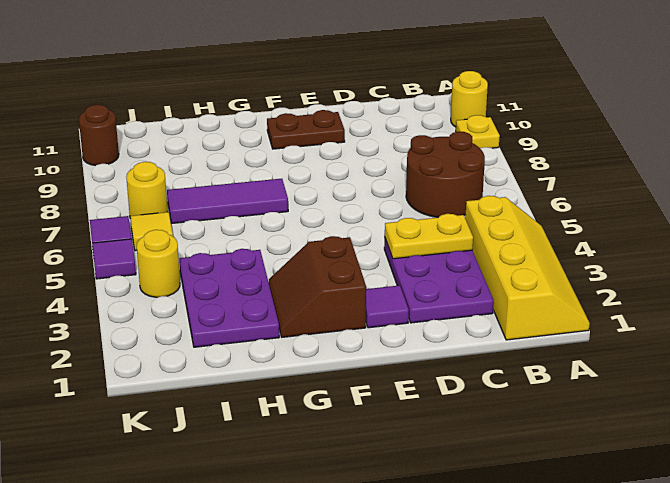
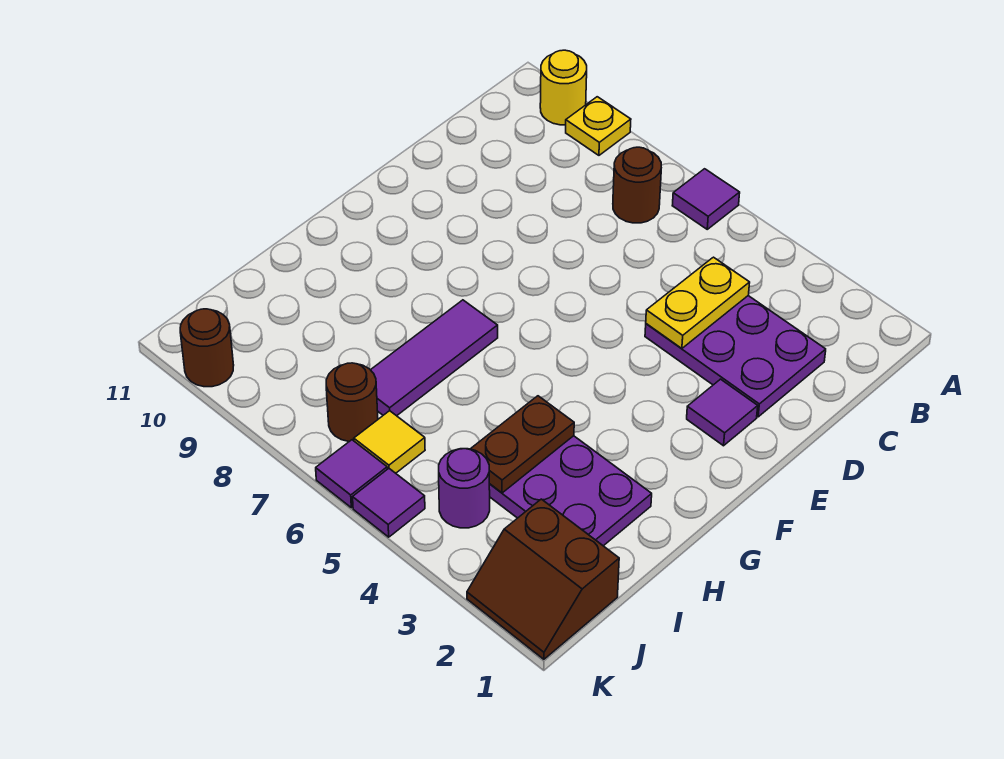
yellow slope A1:B4 level 1 top B -> none
none -> purple tile A6 level 1
brown round brick B6:C7 level 1 -> brown round brick B7 level 1
brown plate E10:F10 level 1 -> brown plate H4:I4 level 2
brown slope F2:G3 level 1 top F -> brown slope J1:K2 level 1 top J
yellow round brick J4 level 1 -> purple round brick J4 level 1
yellow round brick J7 level 1 -> brown round brick J7 level 1

